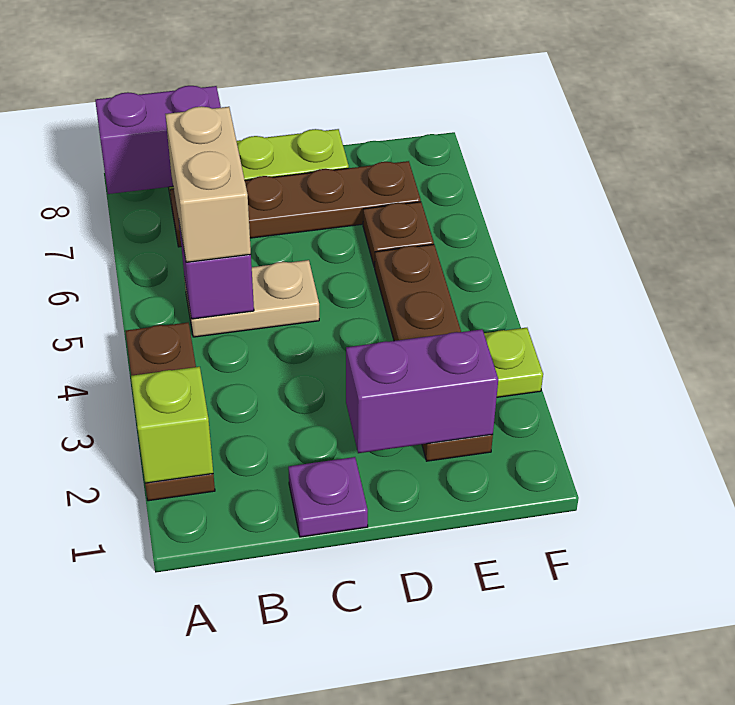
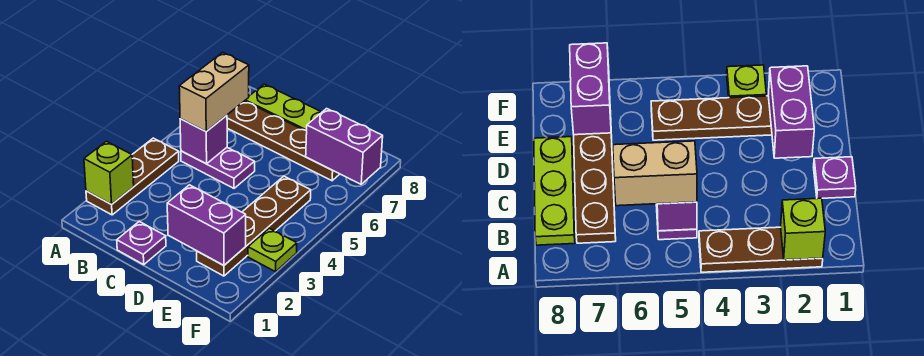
purple brick A8:B8 level 2 -> purple brick E7:F7 level 2
tan plate B5:C5 level 1 -> purple plate B5:C5 level 1
brown plate E6 level 1 -> none

